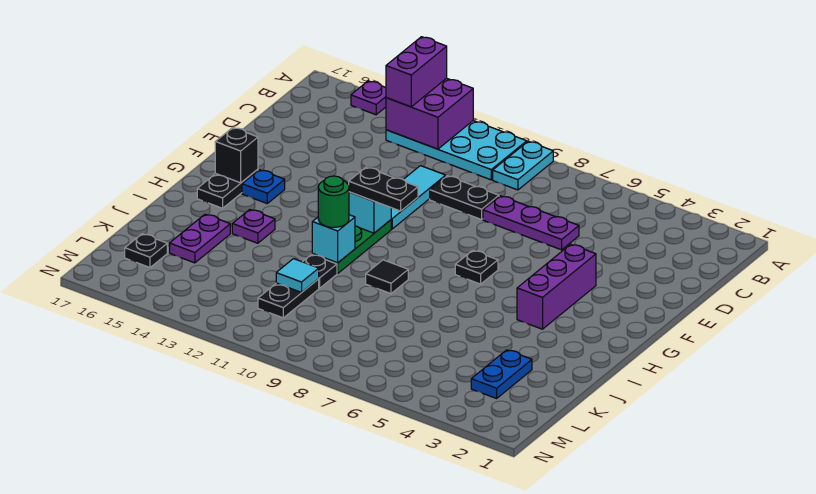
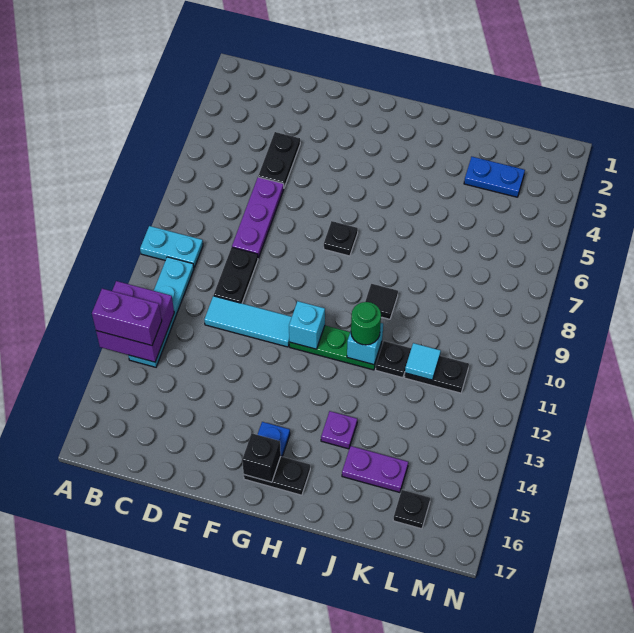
cyan plate A10:B13 level 1 -> cyan plate B10:B13 level 1
purple plate A15 level 1 -> none
purple brick F4:H4 level 1 -> none
black plate G10:G11 level 3 -> black plate D4:D5 level 1

